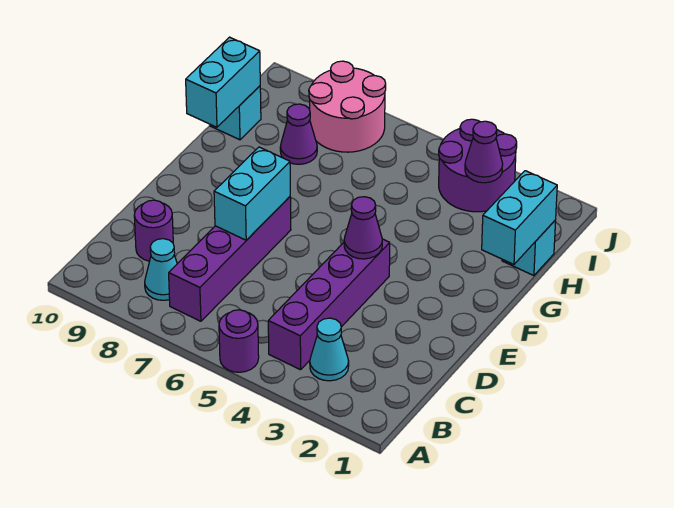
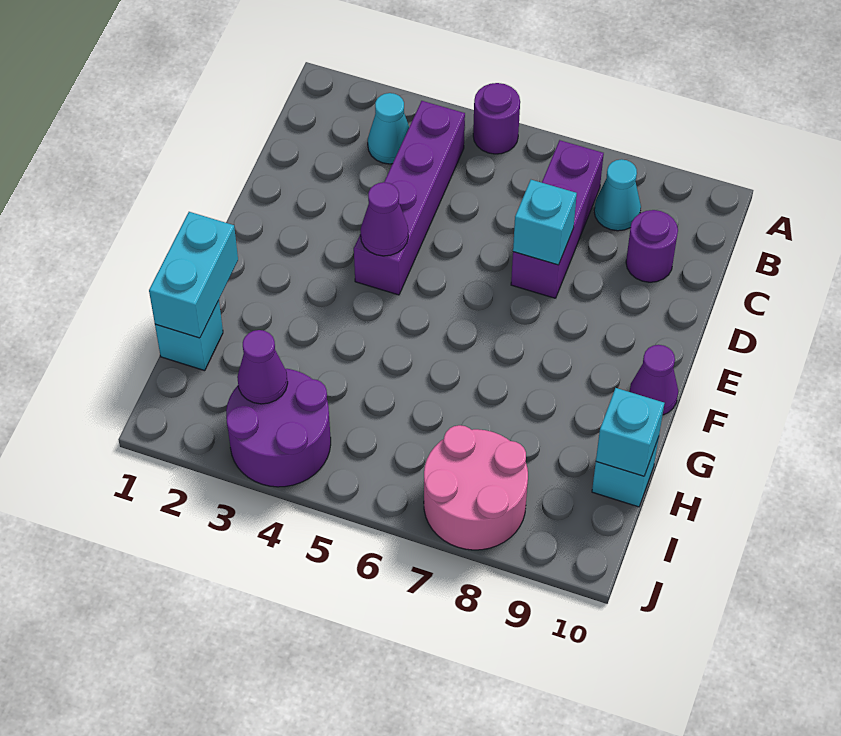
purple brick B7:E7 level 1 -> purple brick B7:D7 level 1
cyan brick D7:E7 level 2 -> cyan brick D7 level 2
cyan brick G10:H10 level 2 -> cyan brick H10 level 2
purple cone H8 level 1 -> purple cone F10 level 1

